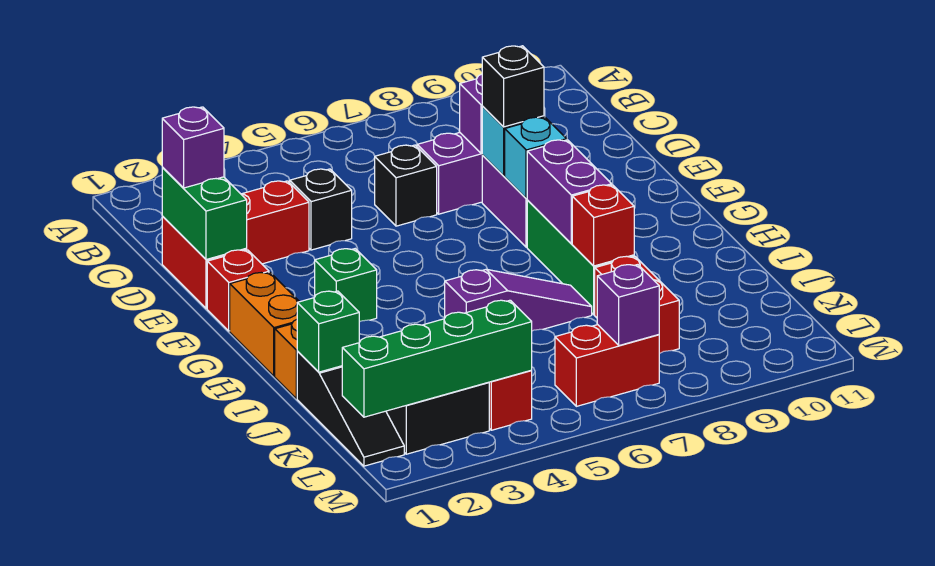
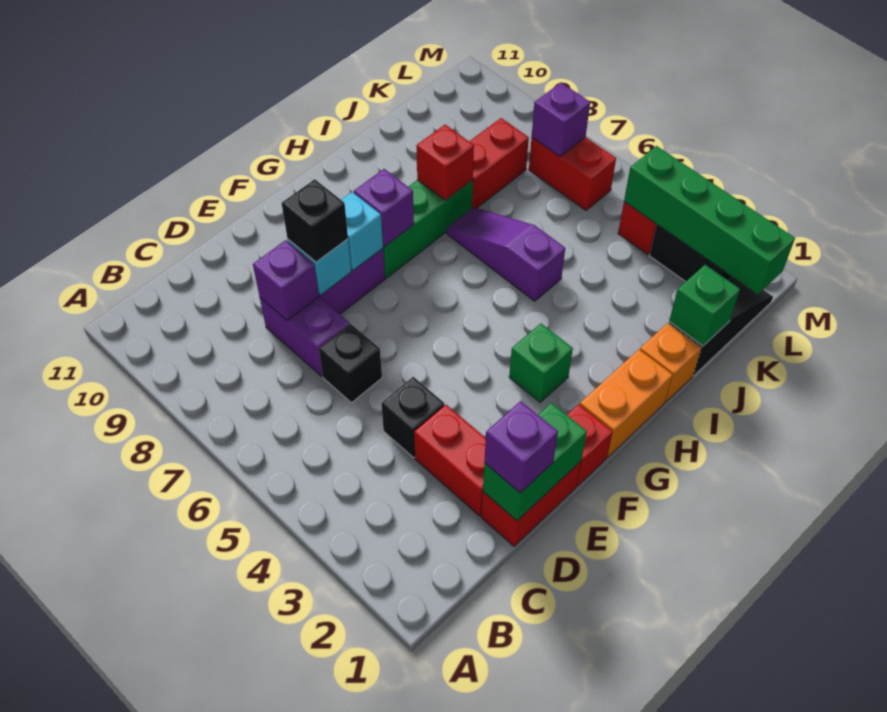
purple brick G8:H8 level 2 -> purple brick G8 level 2

